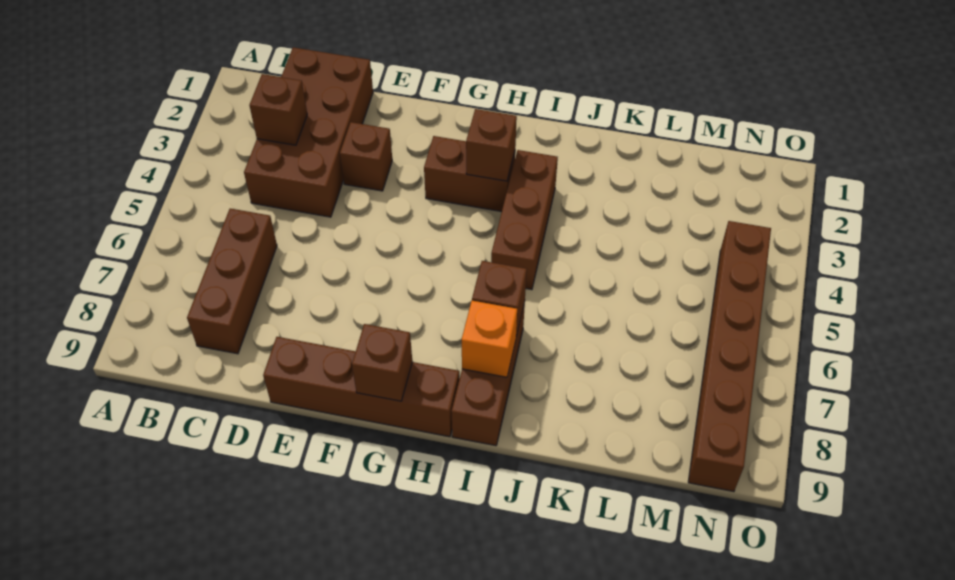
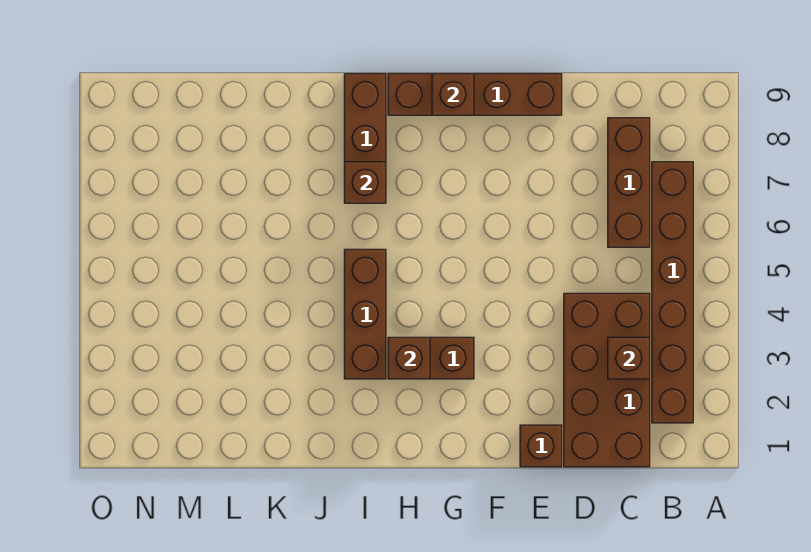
brown brick E3 level 1 -> brown brick E1 level 1
orange brick I8 level 2 -> none
brown brick N4:N9 level 1 -> brown brick B2:B7 level 1

